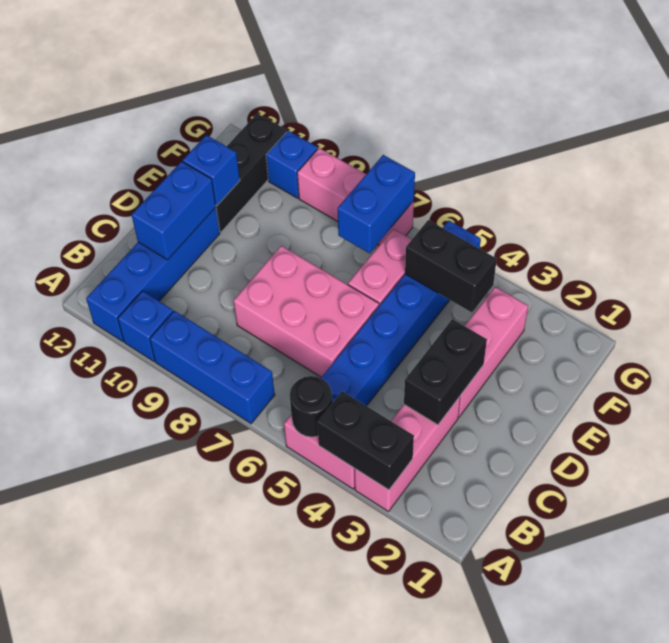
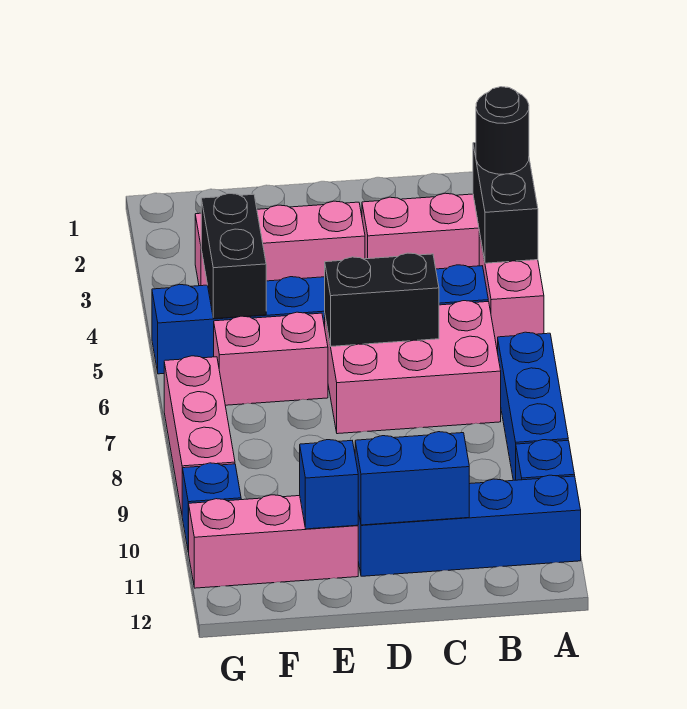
black round brick A5 level 2 -> black round brick A3 level 3
black brick C3:D3 level 2 -> black brick C6:D6 level 2
pink brick C6:D8 level 1 -> pink brick B6:D7 level 1
black brick E11:G11 level 1 -> pink brick E11:G11 level 1
blue brick F7:G7 level 2 -> none

